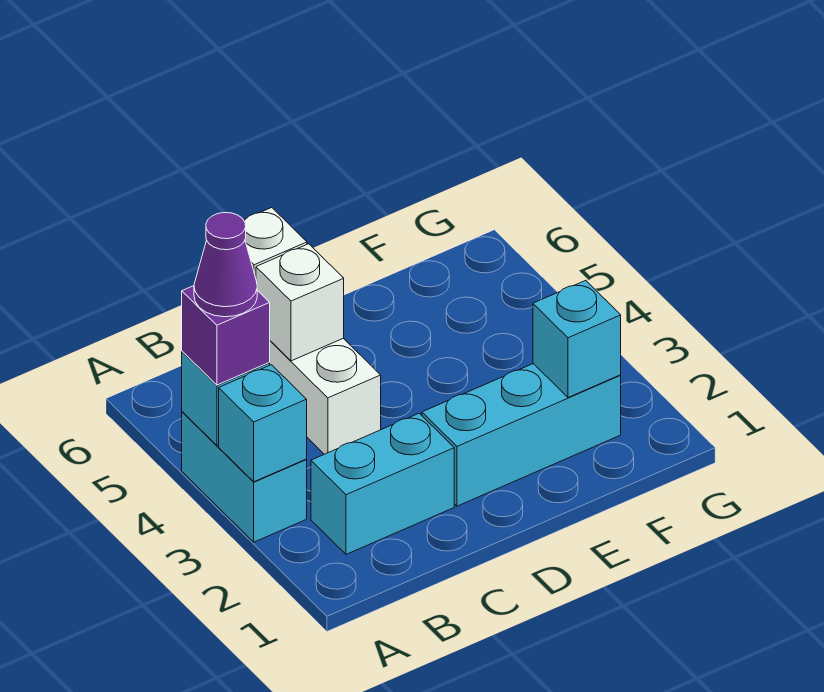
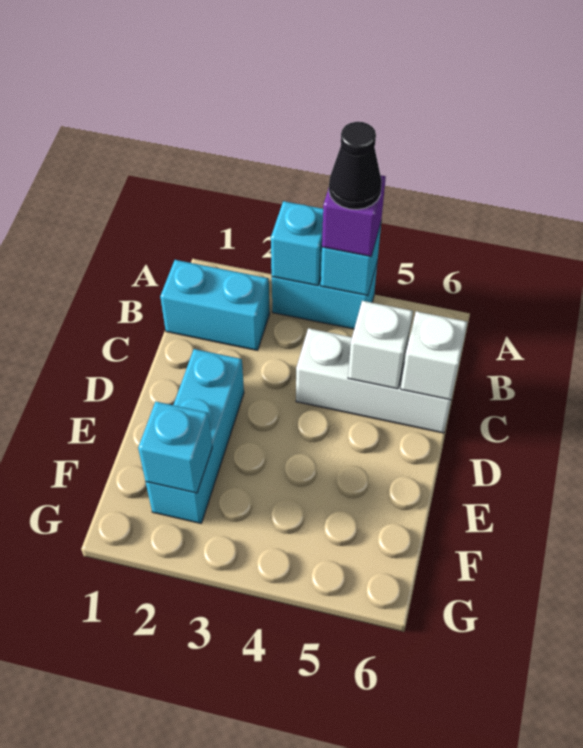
purple cone A4 level 4 -> black cone A4 level 4
cyan brick B2:C2 level 1 -> cyan brick B1:B2 level 1

